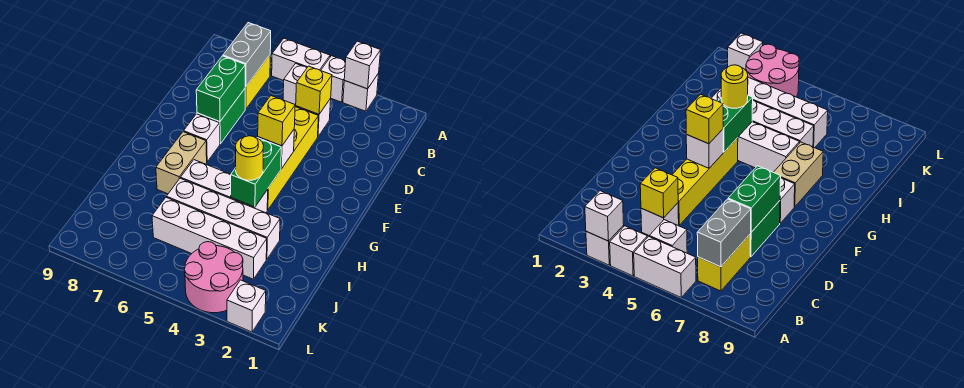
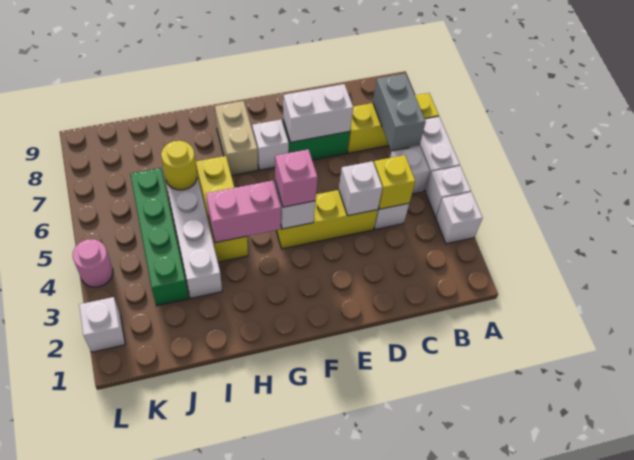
white brick A3 level 2 -> white brick D4 level 2
yellow brick B7:C7 level 1 -> yellow brick A7:C7 level 1
grey brick B7:C7 level 2 -> grey brick B6:B7 level 2
yellow brick D4:G4 level 1 -> yellow brick D4:F4 level 1
green brick D7:E7 level 2 -> white brick D7:E7 level 2
yellow brick F4 level 3 -> pink brick F4 level 3
green brick G4:H4 level 2 -> pink brick G4:H4 level 2
tan brick G7:H7 level 1 -> tan brick G7:G8 level 1
white brick H4:H6 level 1 -> yellow brick H4:H6 level 1
yellow round brick H4 level 3 -> yellow round brick I6 level 2
white brick J3:J6 level 1 -> green brick J3:J6 level 1
pink round brick K3:L4 level 1 -> pink round brick L4 level 1

